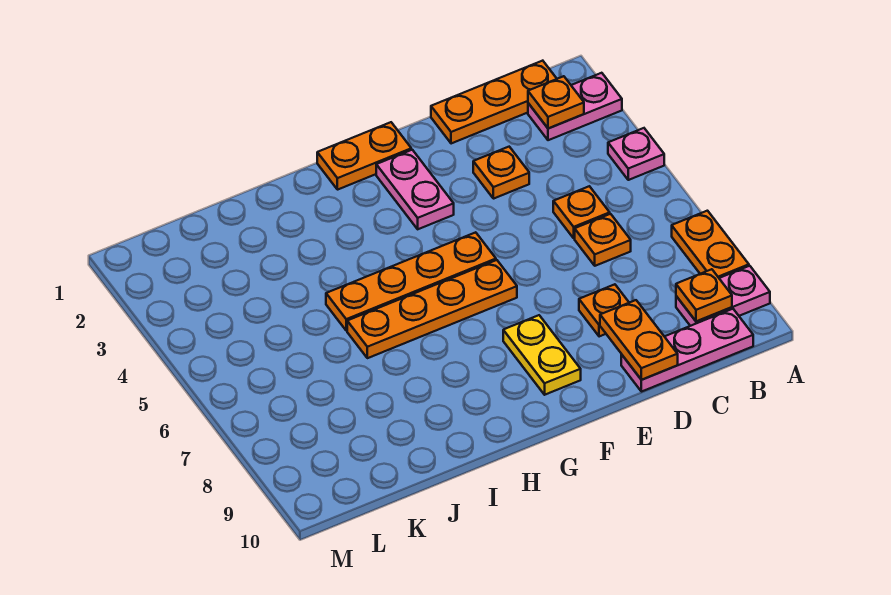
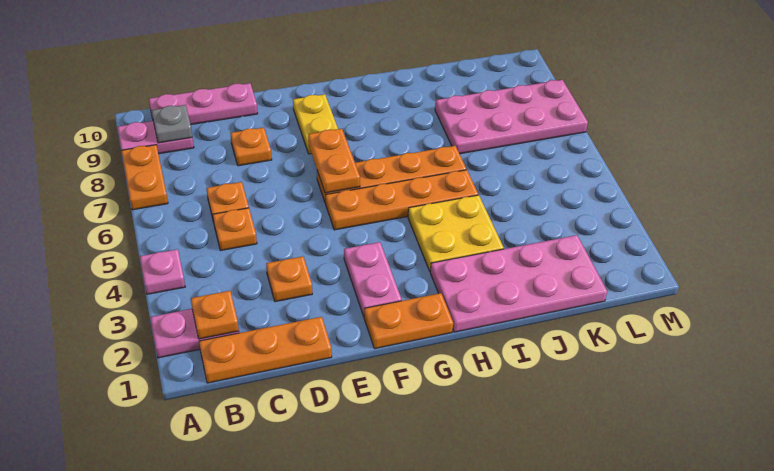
orange plate B9 level 2 -> grey plate B9 level 2
orange plate D9:D10 level 2 -> orange plate F6:F7 level 2
none -> pink plate H1:K2 level 1
none -> yellow plate H3:I4 level 1
none -> pink plate J7:M8 level 1

